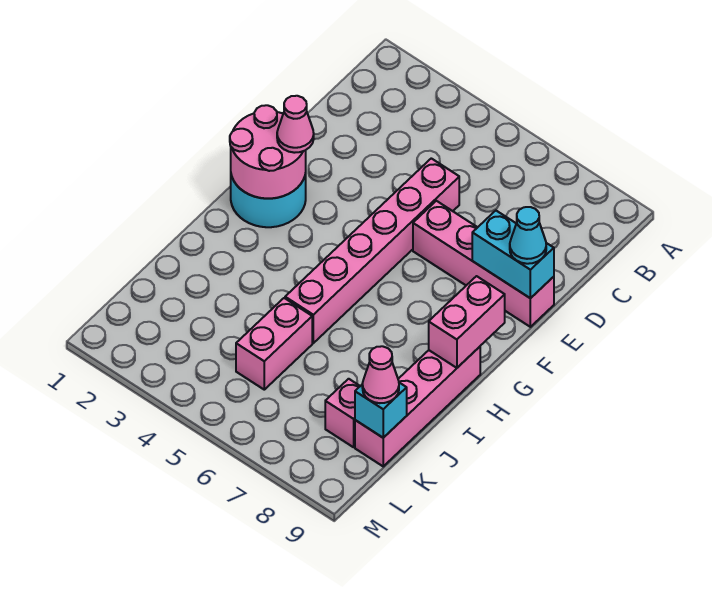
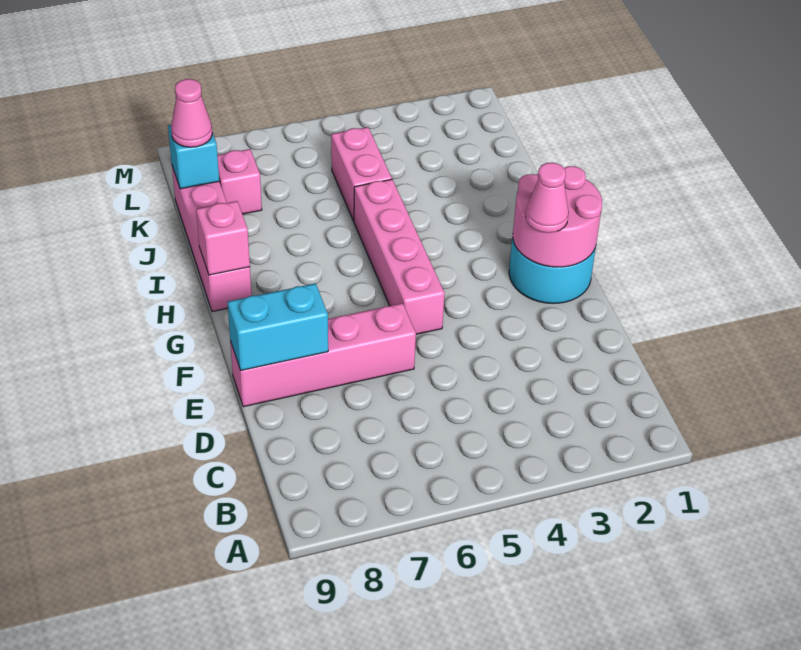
pink brick D5:I5 level 1 -> pink brick F5:I5 level 1
cyan cone E9 level 3 -> none
pink brick G9:H9 level 2 -> pink brick H9 level 2

